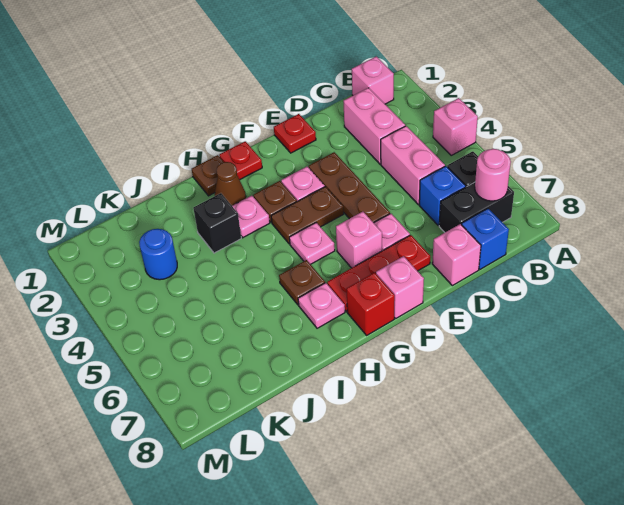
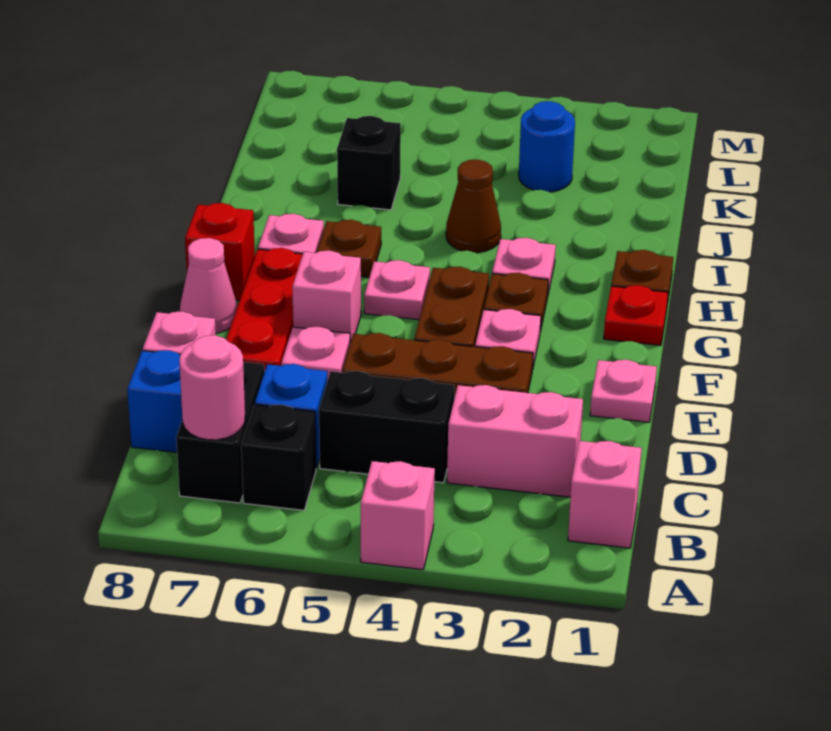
pink brick C4:C5 level 1 -> black brick C4:C5 level 1
red plate E1 level 1 -> pink plate E1 level 1
pink brick F8 level 1 -> pink cone F8 level 1
brown cone H2 level 1 -> brown cone I4 level 1
black brick I3 level 1 -> black brick J6 level 1

